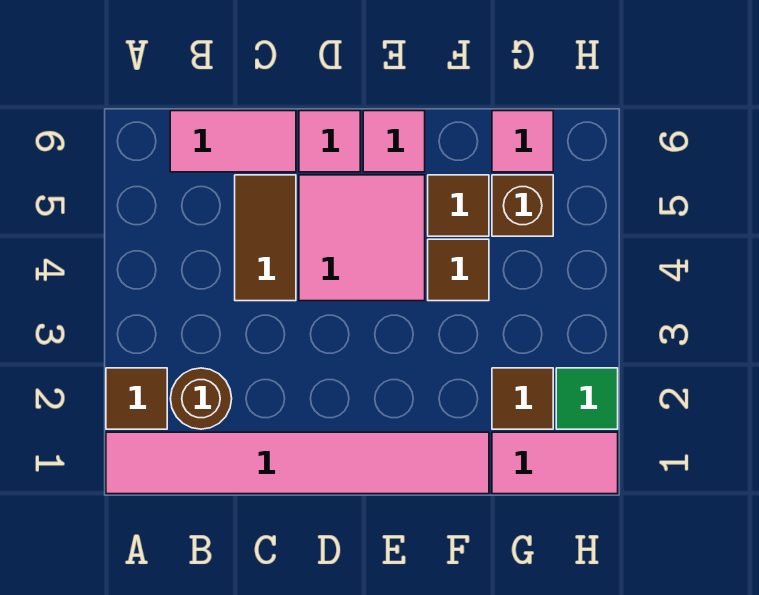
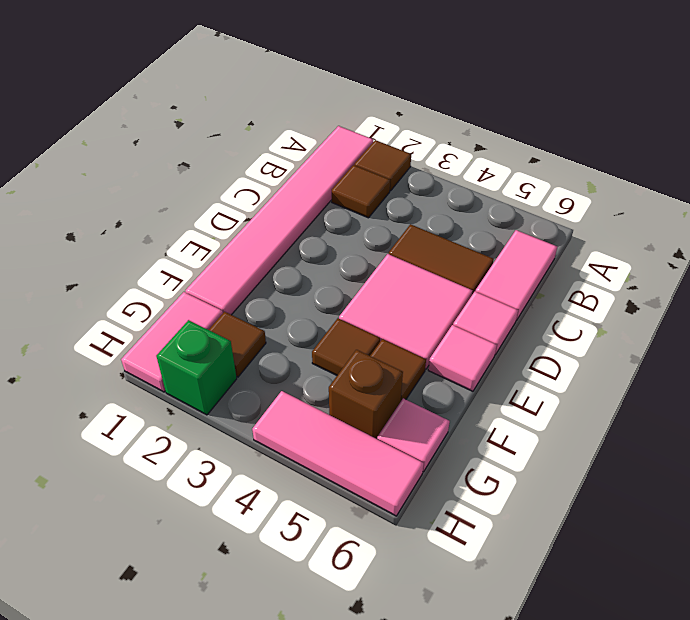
brown round brick B2 level 1 -> brown tile B2 level 1
green tile H2 level 1 -> green brick H2 level 1
none -> pink tile H4:H6 level 1

